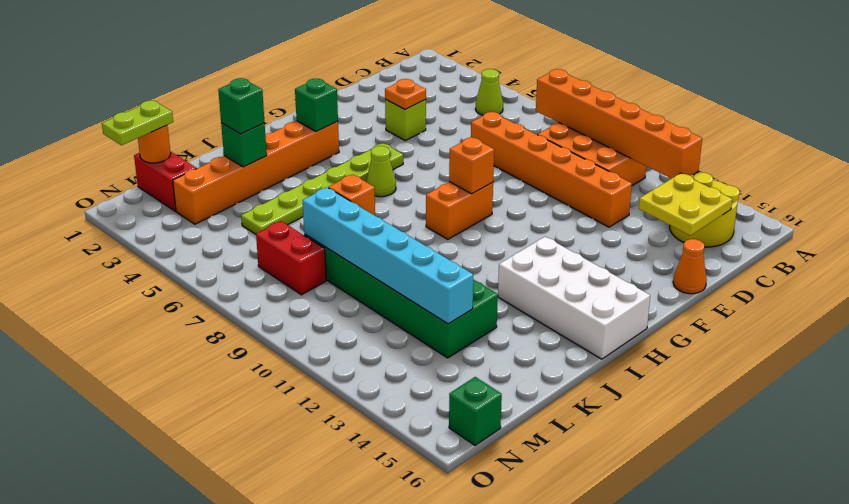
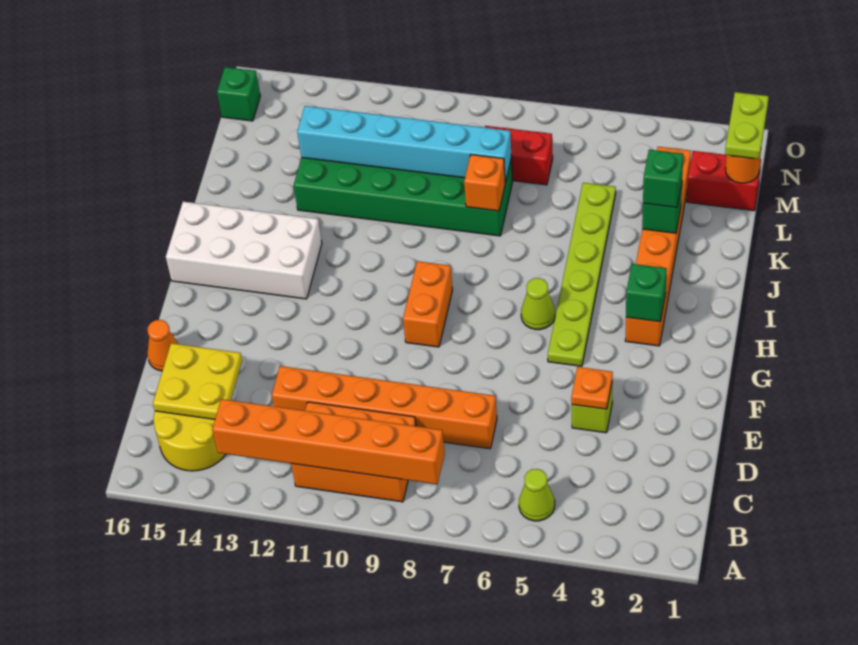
orange brick G9 level 2 -> none

